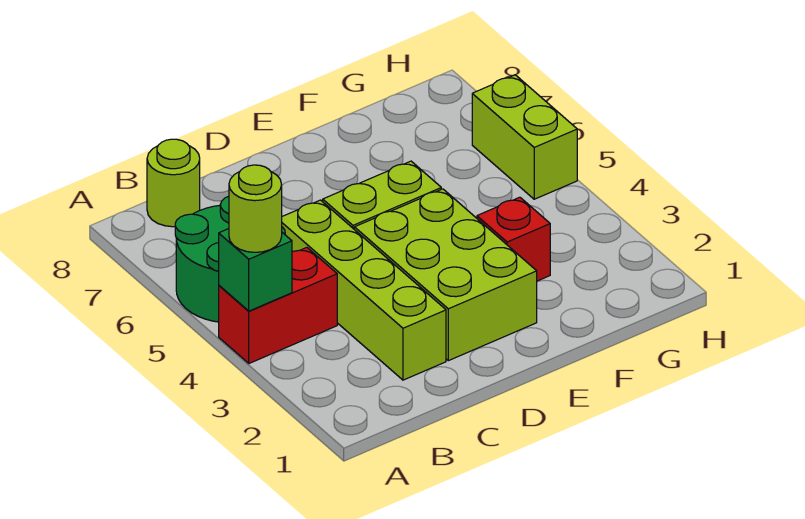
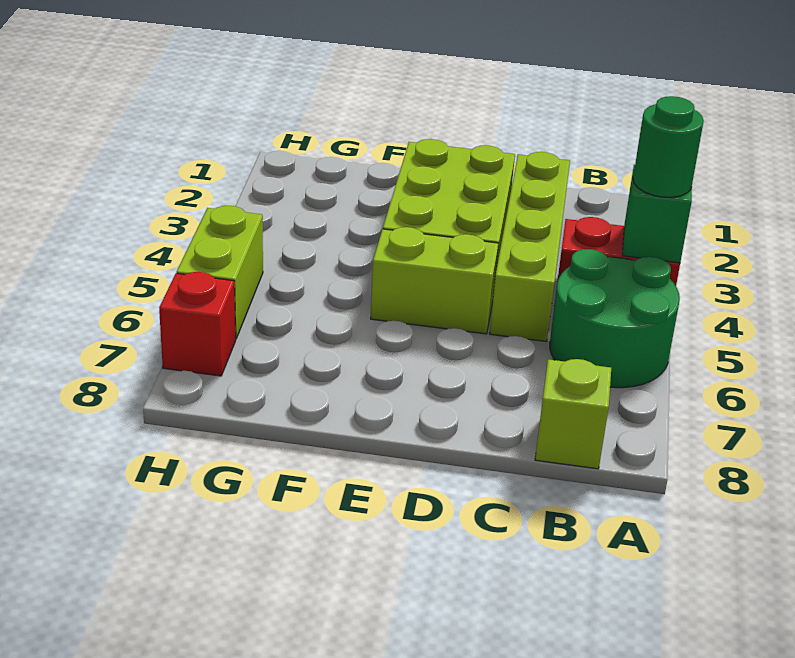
lime round brick A4 level 3 -> green round brick A4 level 3
lime round brick B8 level 1 -> lime brick B8 level 1
red brick F3 level 1 -> red brick H7 level 1

